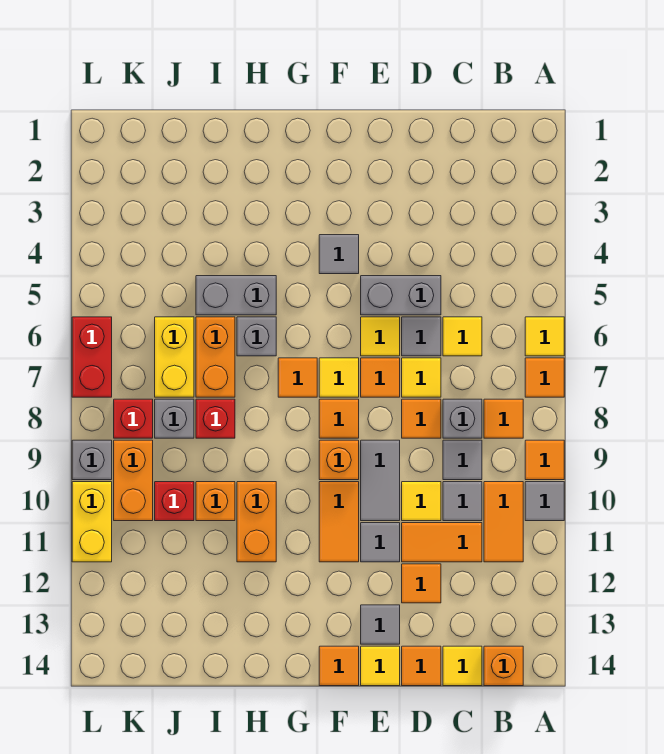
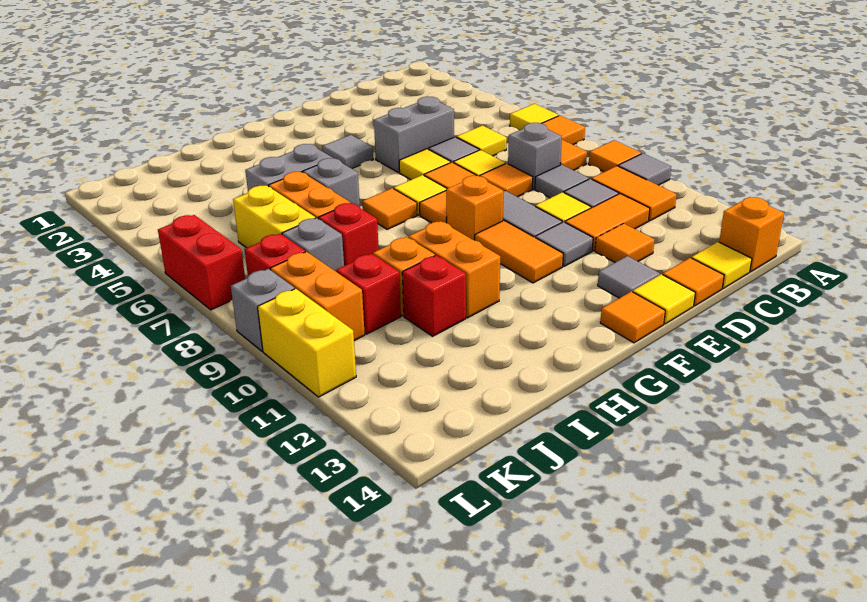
none -> red brick I11 level 1

